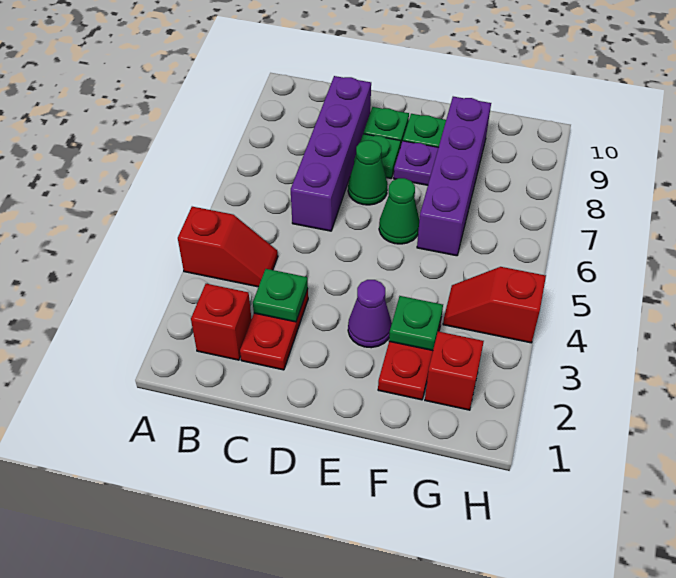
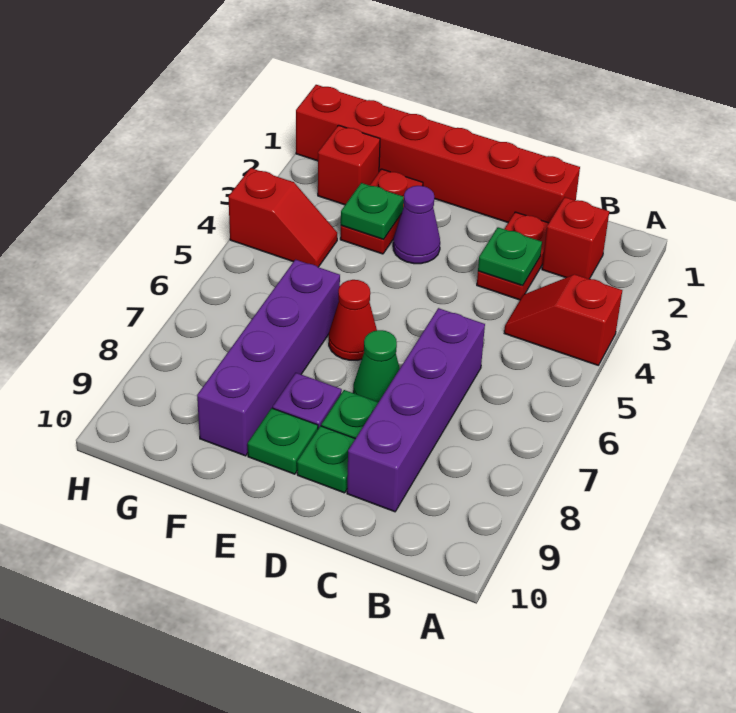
none -> red brick C1:H1 level 1
green cone E6 level 1 -> red cone E6 level 1

